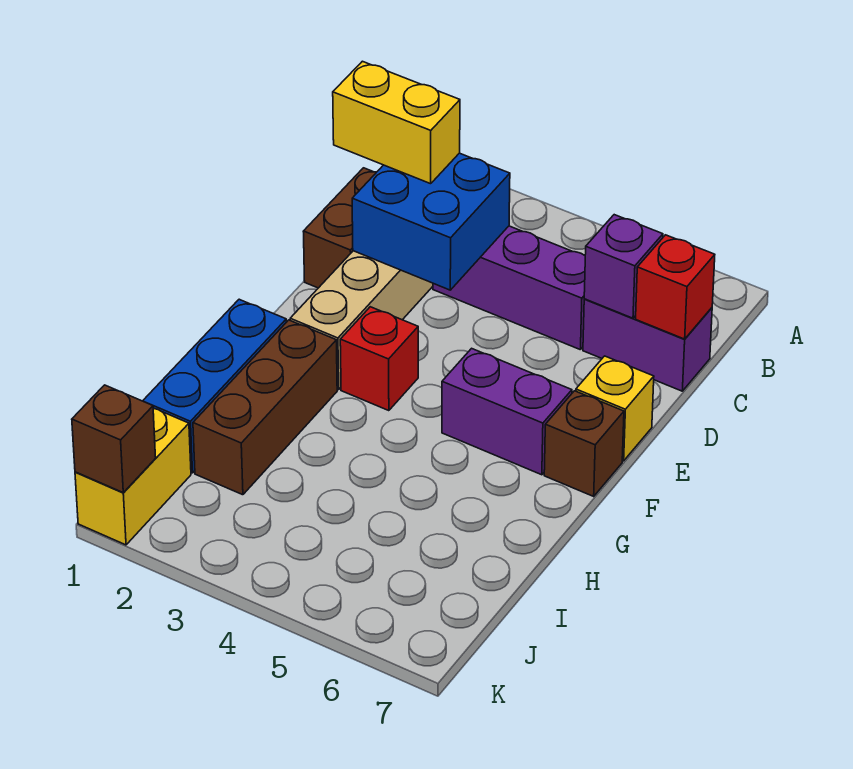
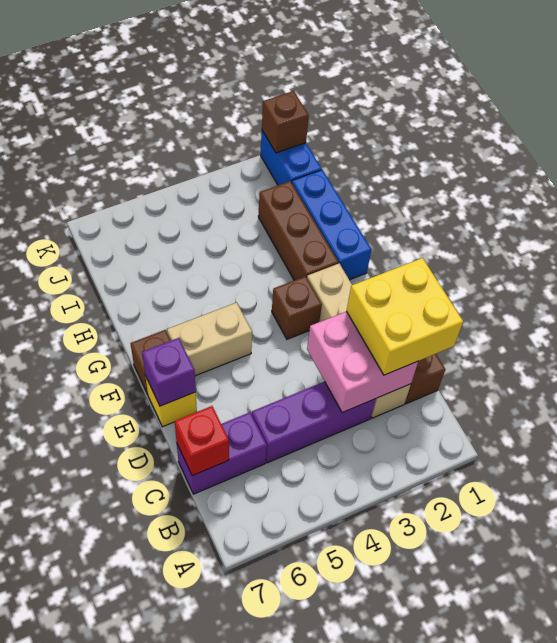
yellow brick C1:C2 level 3 -> yellow brick C1:D2 level 3
blue brick C2:D3 level 2 -> pink brick C2:D3 level 2
purple brick C6 level 2 -> purple brick E7 level 2
red brick F3 level 1 -> brown brick F3 level 1
purple brick F5:F6 level 1 -> tan brick F5:F6 level 1
yellow brick J1:K1 level 1 -> blue brick J1:K1 level 1

